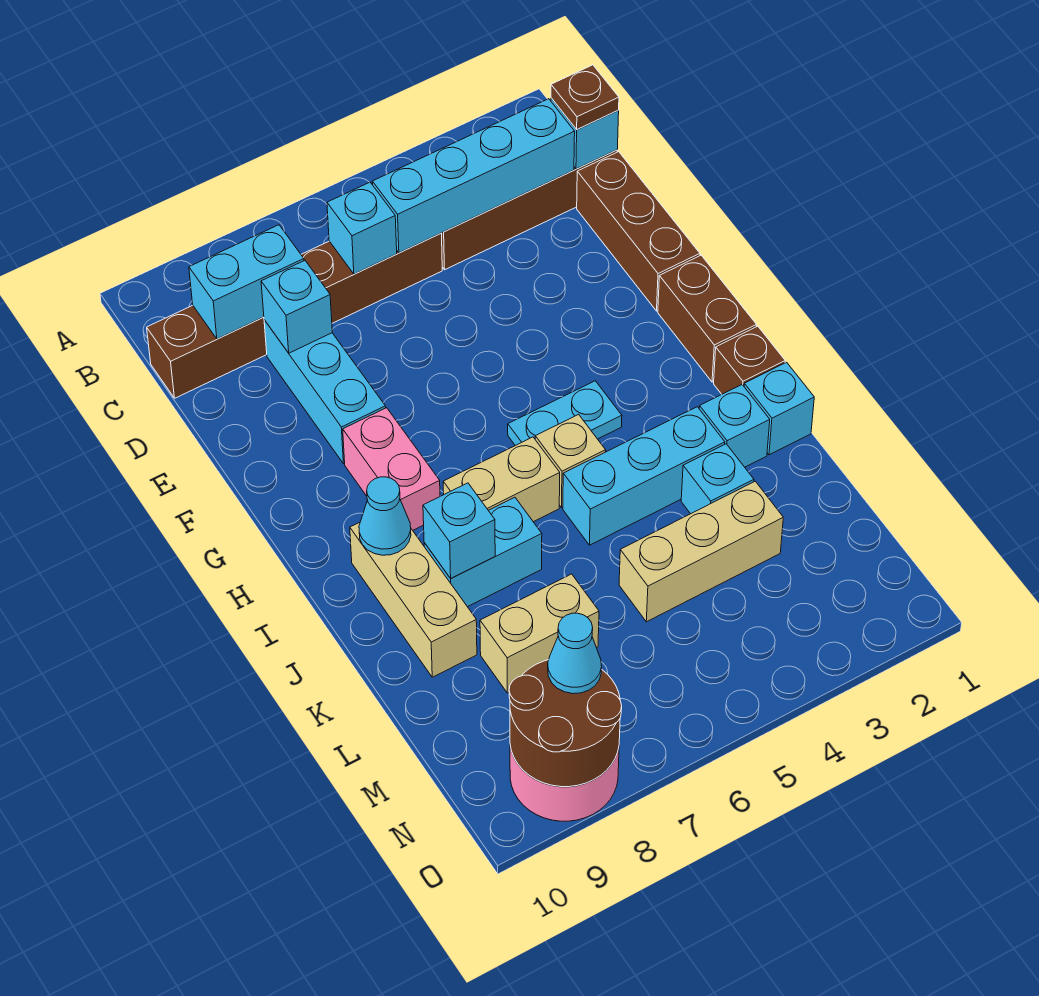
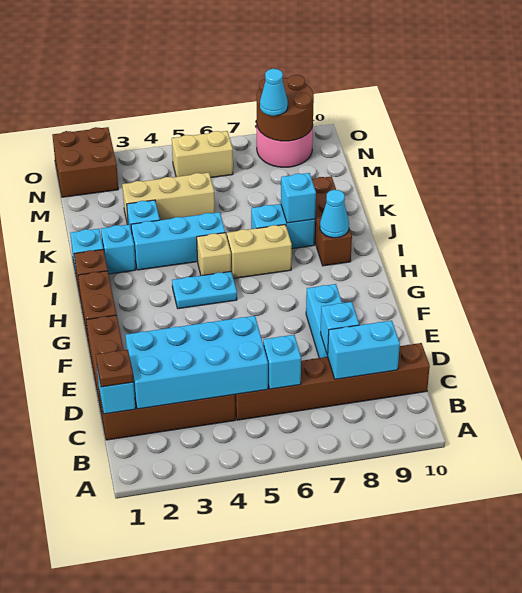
cyan brick C2:C5 level 2 -> cyan brick C2:D5 level 2
pink brick G8:H8 level 1 -> none
tan brick I9:K9 level 1 -> brown brick I9:K9 level 1
tan brick L7:L8 level 1 -> tan brick N5:N6 level 1
none -> brown brick N1:O2 level 1

